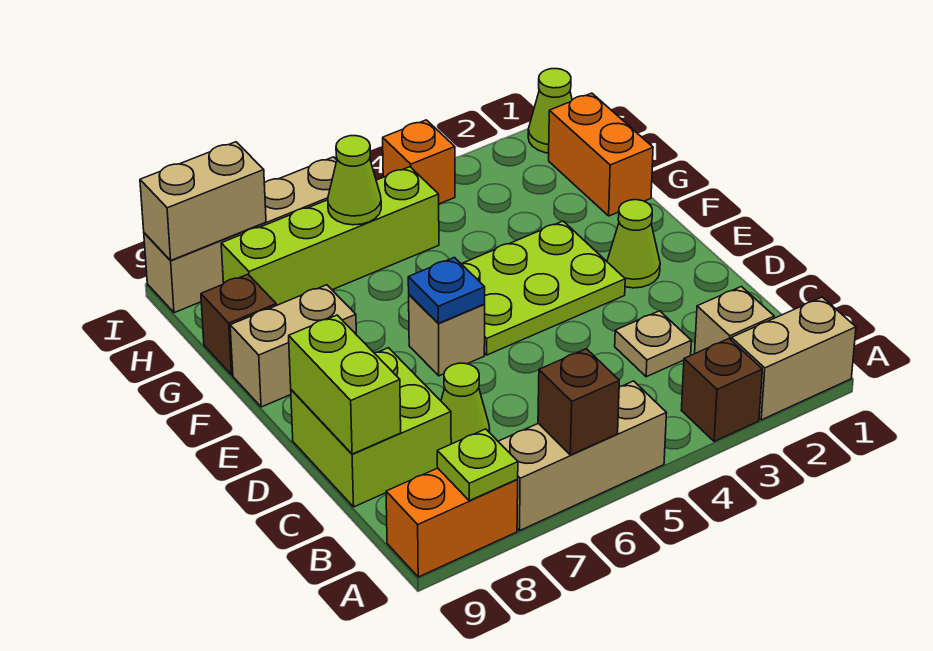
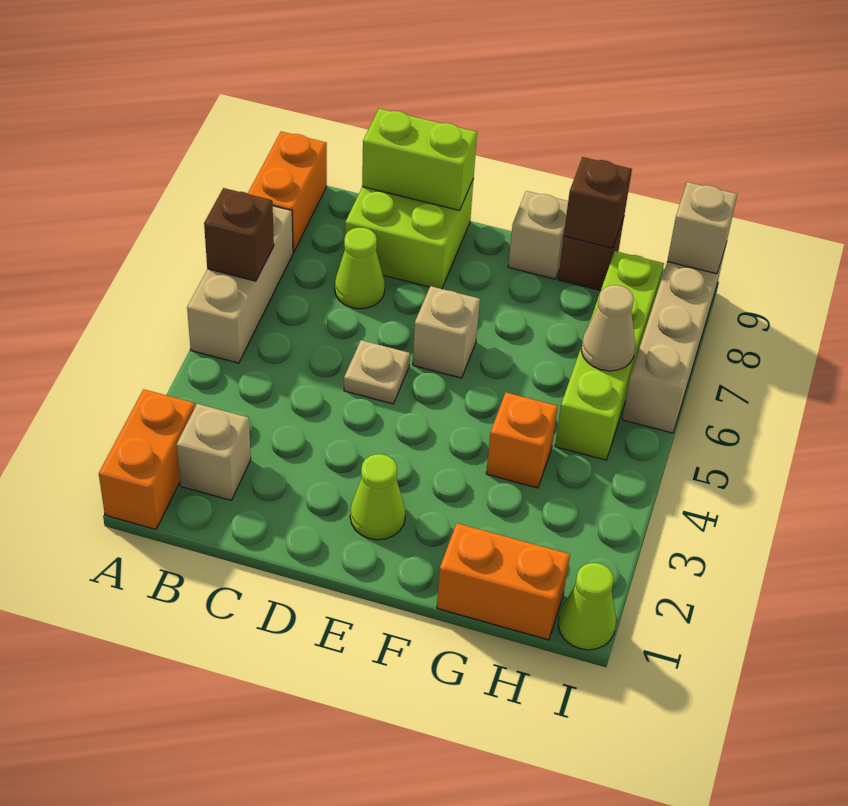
tan brick A1:A2 level 1 -> orange brick A1:A2 level 1
brown brick A3 level 1 -> brown brick G9 level 2
lime plate A8 level 2 -> none
tan plate C3 level 1 -> tan plate D5 level 1
lime plate E3:F5 level 1 -> none
blue plate E6 level 2 -> none
tan brick F8:F9 level 1 -> tan brick F9 level 1
lime cone H6 level 2 -> tan cone H6 level 2
orange brick I4 level 1 -> orange brick G4 level 1
tan brick I8:I9 level 2 -> tan brick I9 level 2

